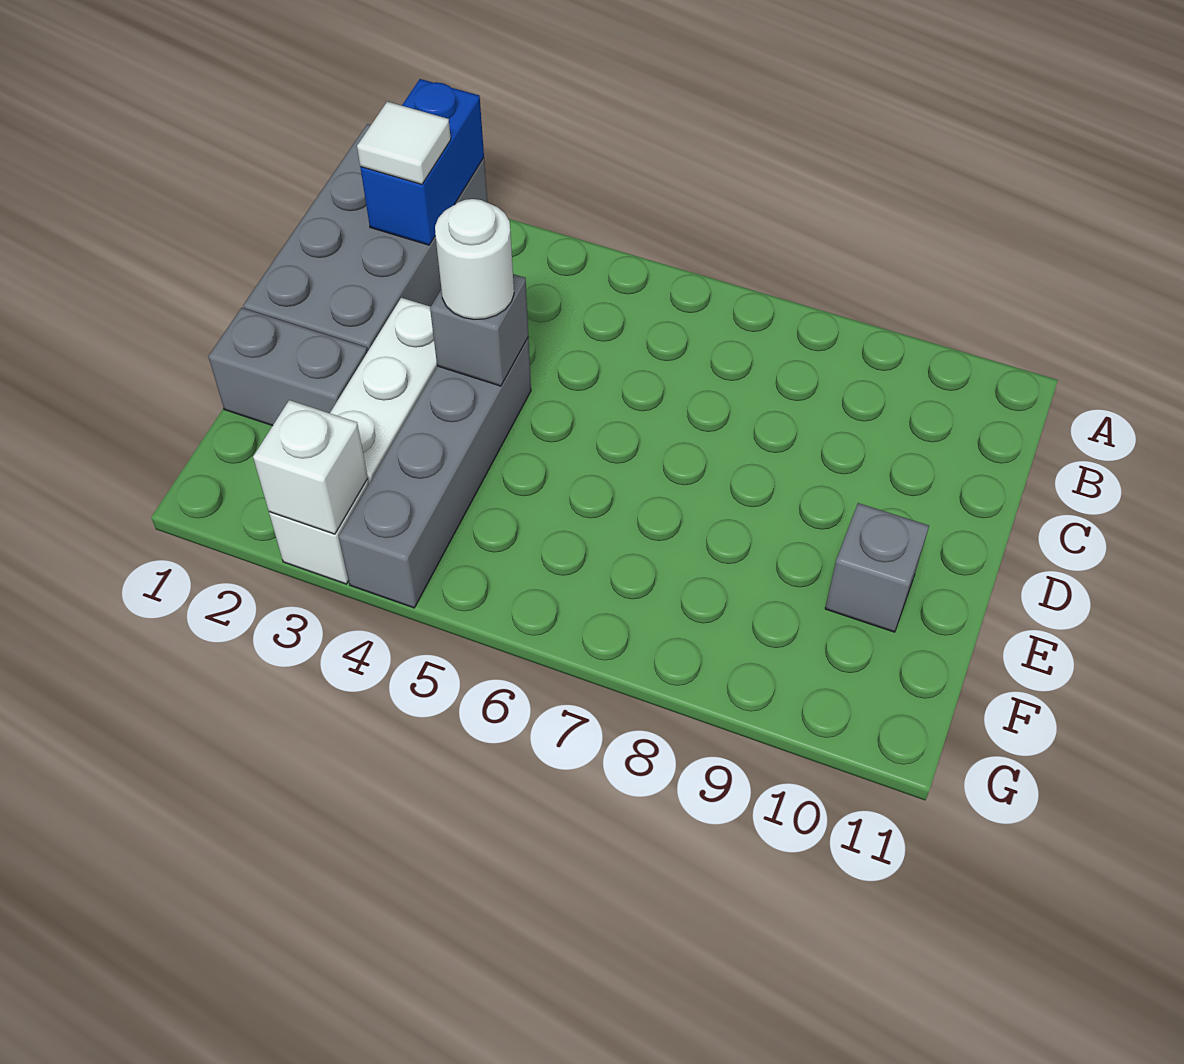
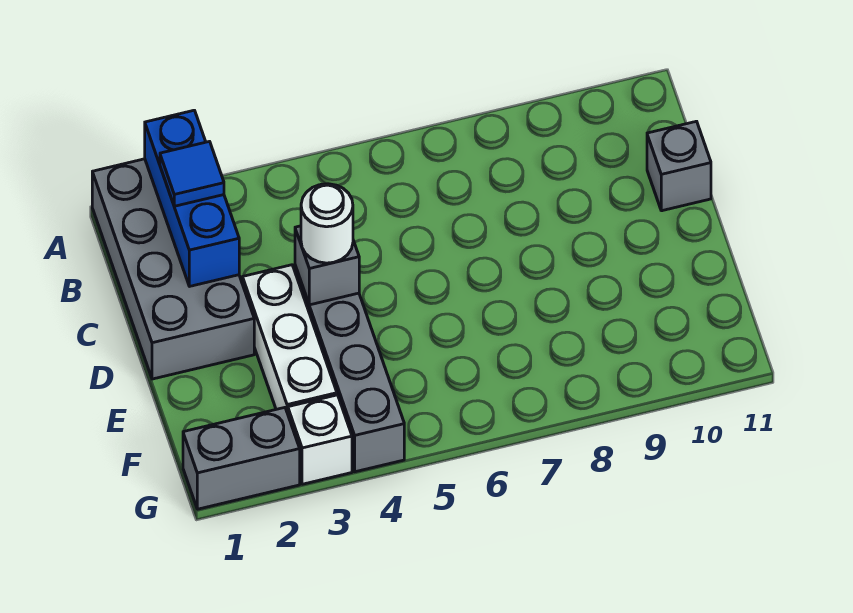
blue brick A2:B2 level 2 -> blue brick A2:C2 level 2
white tile B2 level 3 -> blue tile B2 level 3
grey brick E1:E2 level 1 -> grey brick G1:G2 level 1
grey brick E10 level 1 -> grey brick C11 level 1
white brick G3 level 2 -> none

